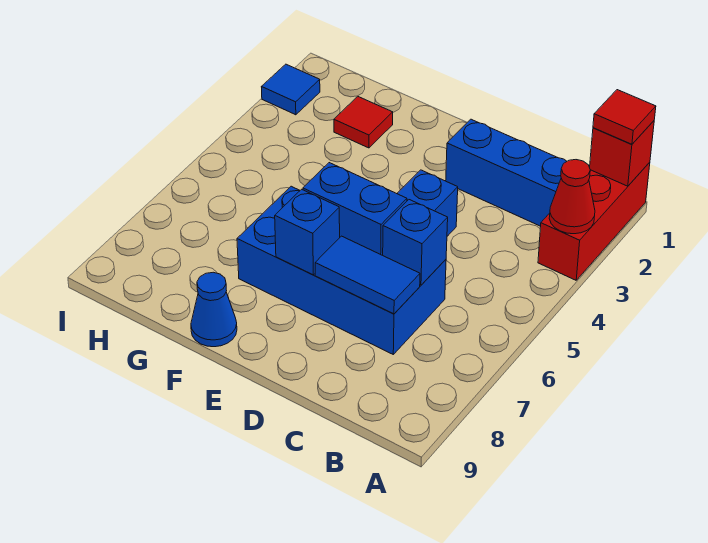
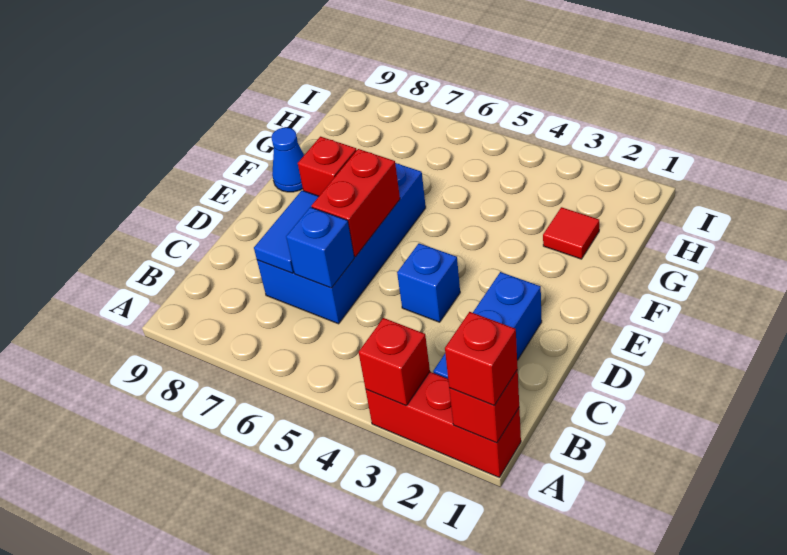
red tile A1 level 3 -> red brick A1 level 3
red cone A3 level 2 -> red brick A3 level 2
blue brick D6:E6 level 2 -> red brick D6:E6 level 2
blue brick E7 level 2 -> red brick E7 level 2
blue tile I2 level 1 -> none

